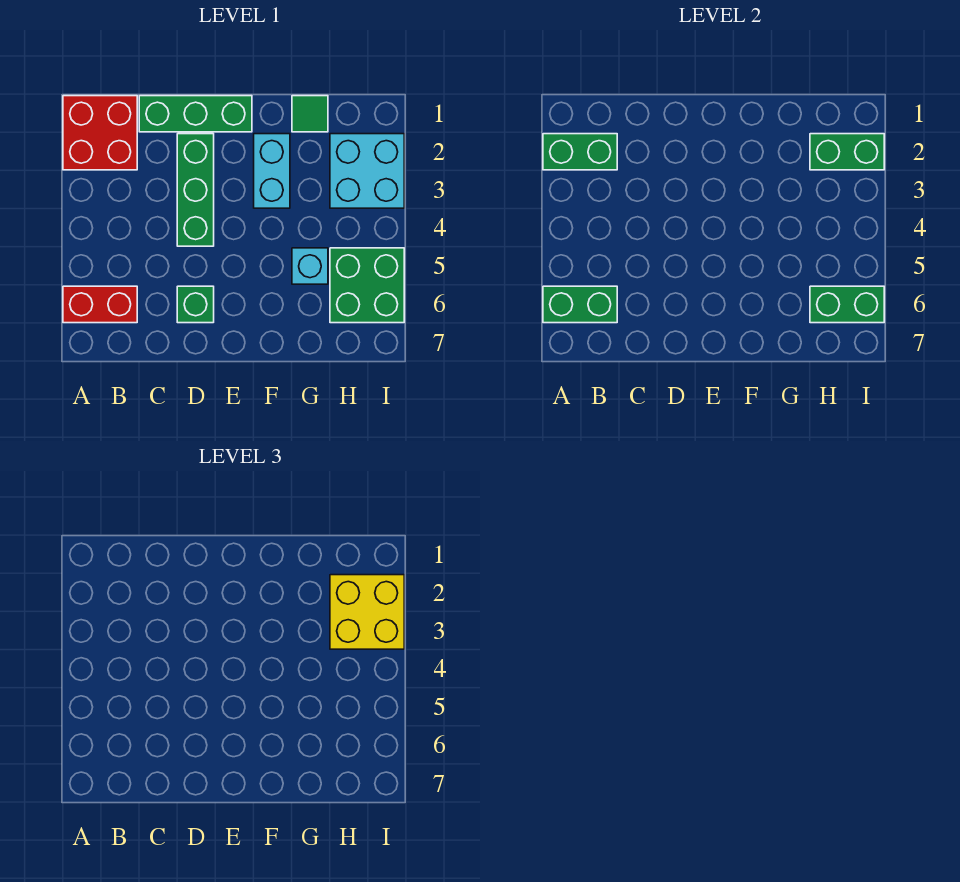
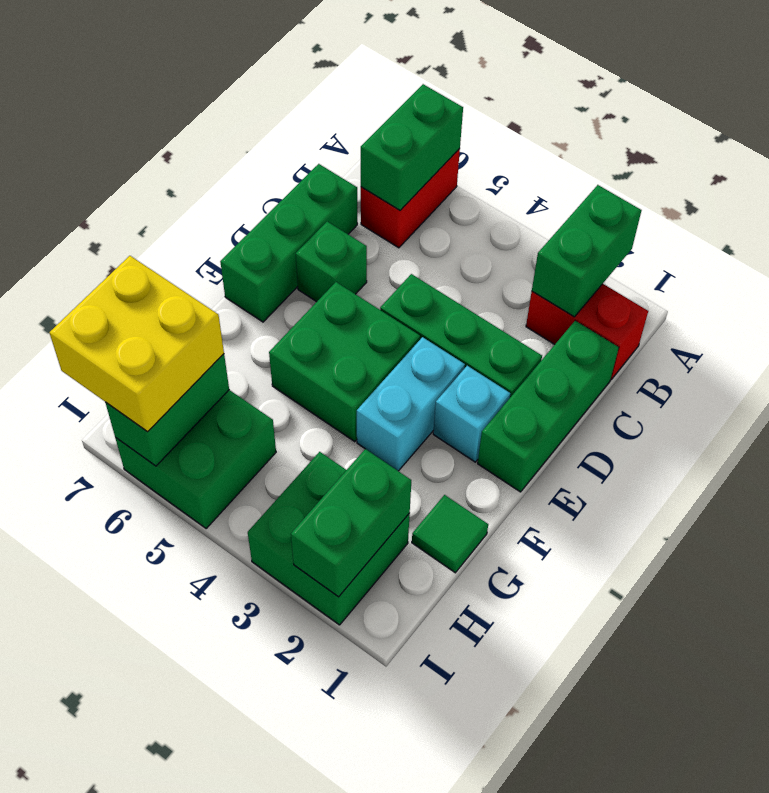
red brick A1:B2 level 1 -> red brick B1:B2 level 1
none -> green brick C7:E7 level 1
none -> green brick E4:F5 level 1
cyan brick F2:F3 level 1 -> cyan brick E3:F3 level 1
cyan brick G5 level 1 -> cyan brick E2 level 1
cyan brick H2:I3 level 1 -> green brick H2:I3 level 1
yellow brick H2:I3 level 3 -> yellow brick H6:I7 level 3

